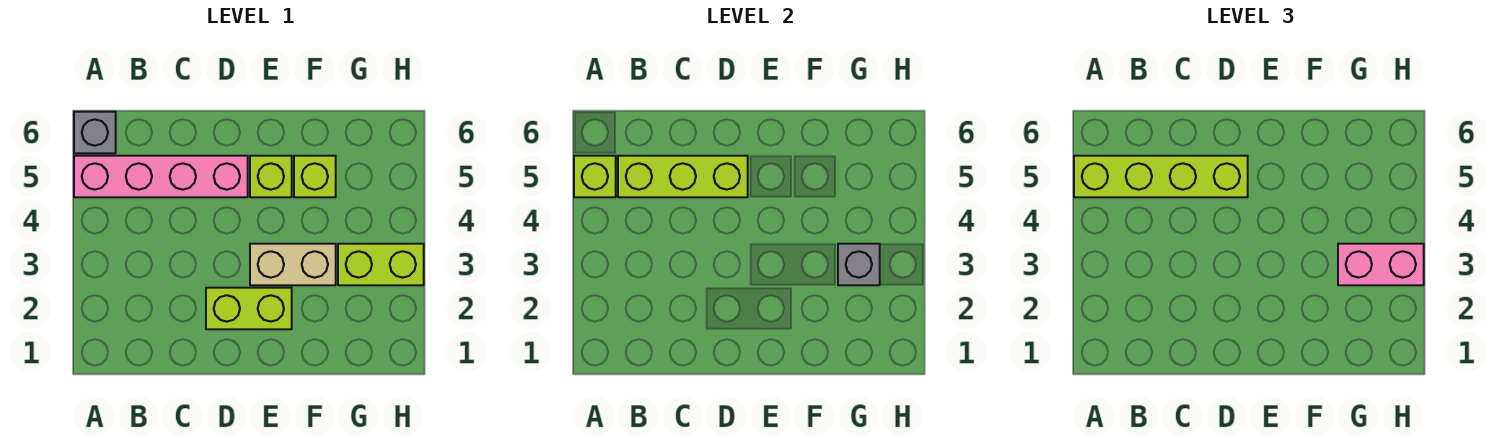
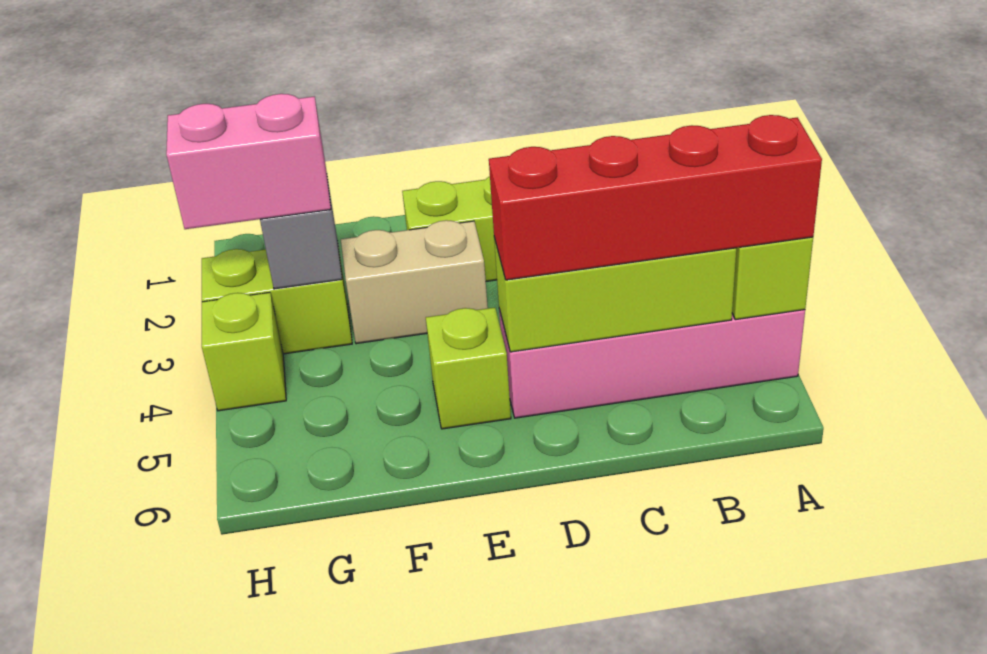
lime brick A5:D5 level 3 -> red brick A5:D5 level 3
grey brick A6 level 1 -> none
lime brick F5 level 1 -> lime brick H4 level 1

